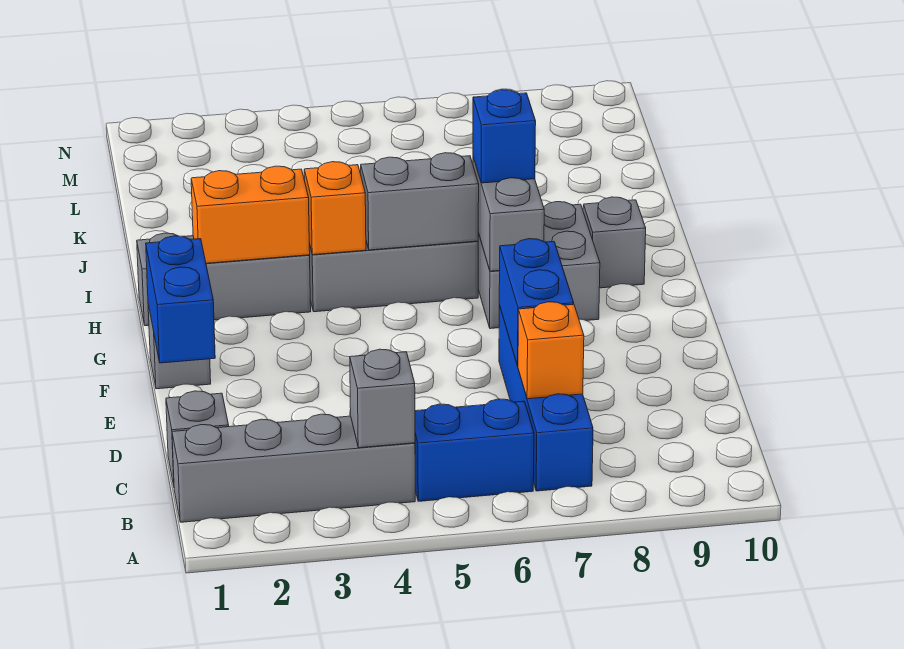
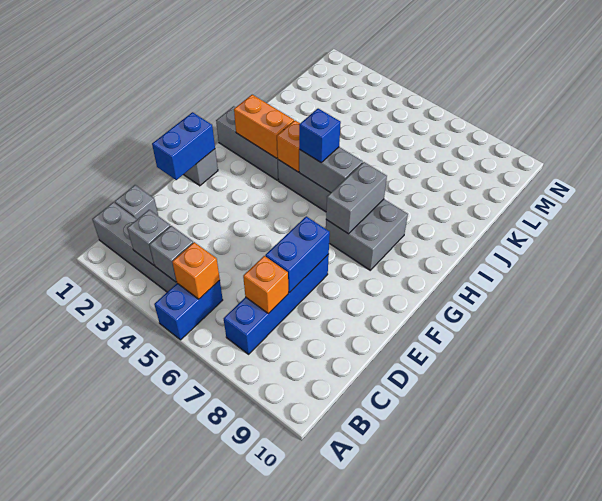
blue brick B5:B6 level 1 -> blue brick A5:B5 level 1
none -> orange brick B5 level 2
blue brick H7 level 3 -> blue brick H5 level 3
grey brick H9 level 1 -> grey brick B3 level 2

